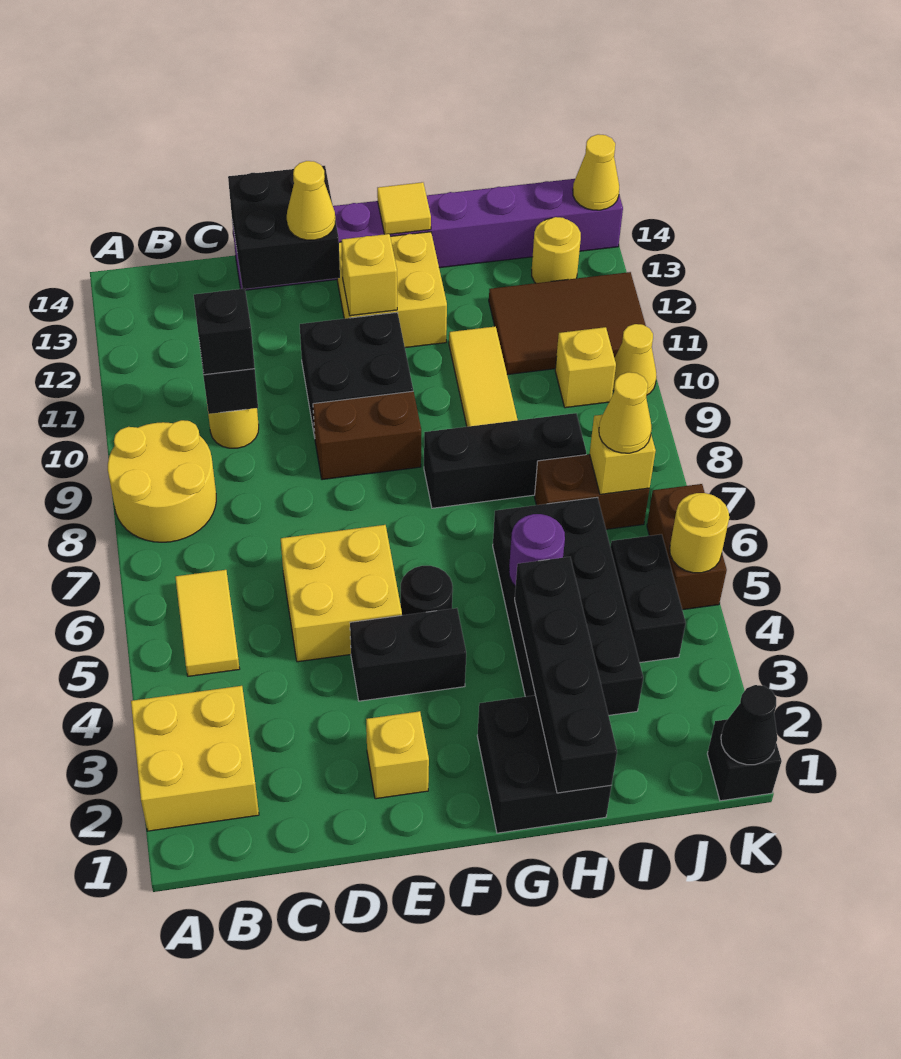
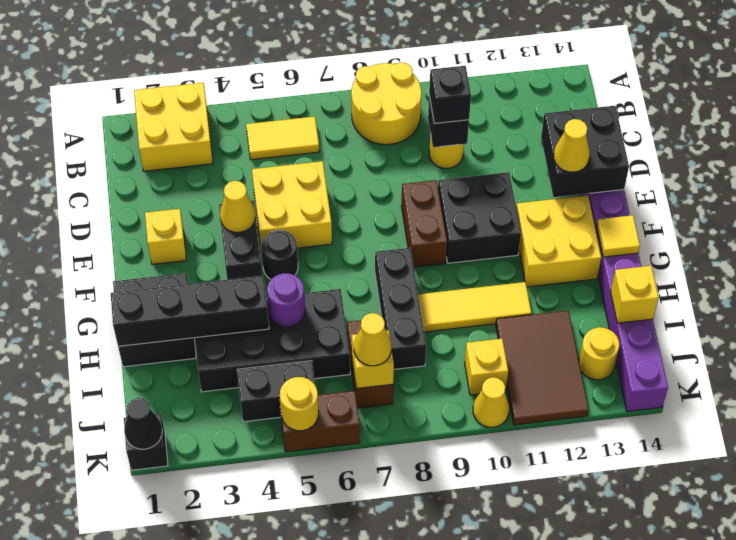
yellow brick F12 level 2 -> yellow brick I14 level 2
yellow cone K14 level 2 -> yellow cone E4 level 2

